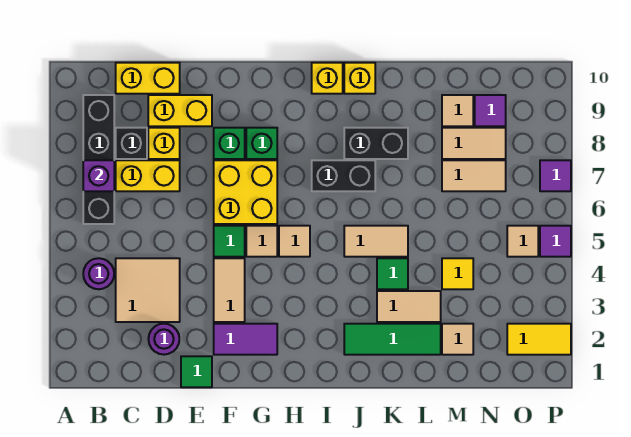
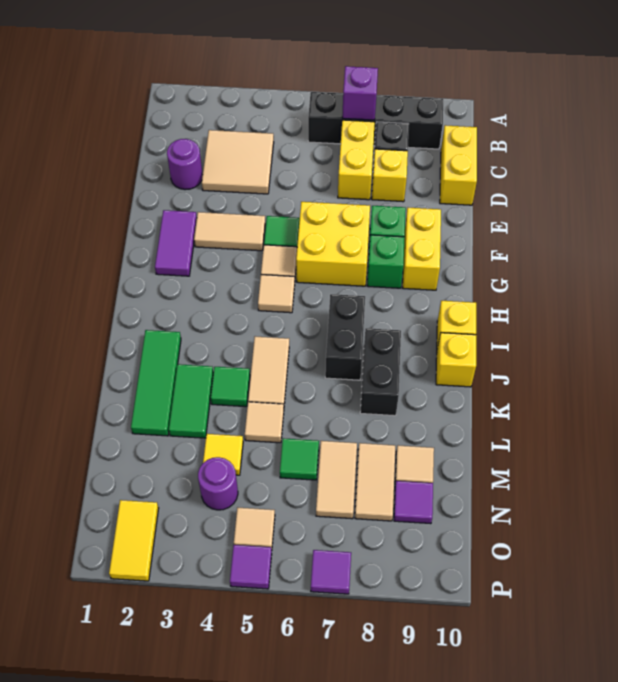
purple round brick B4 level 1 -> purple round brick N4 level 1
yellow brick D9:E9 level 1 -> yellow brick F9:G9 level 1
green tile E1 level 1 -> green tile M6 level 1
tan tile K3:L3 level 1 -> green tile K3:L3 level 1
tan tile M2 level 1 -> tan tile L5 level 1

